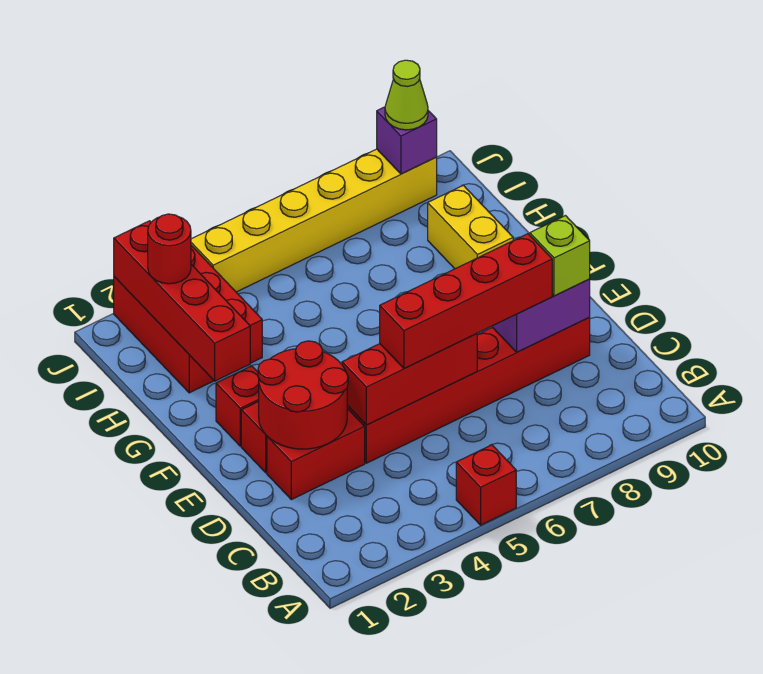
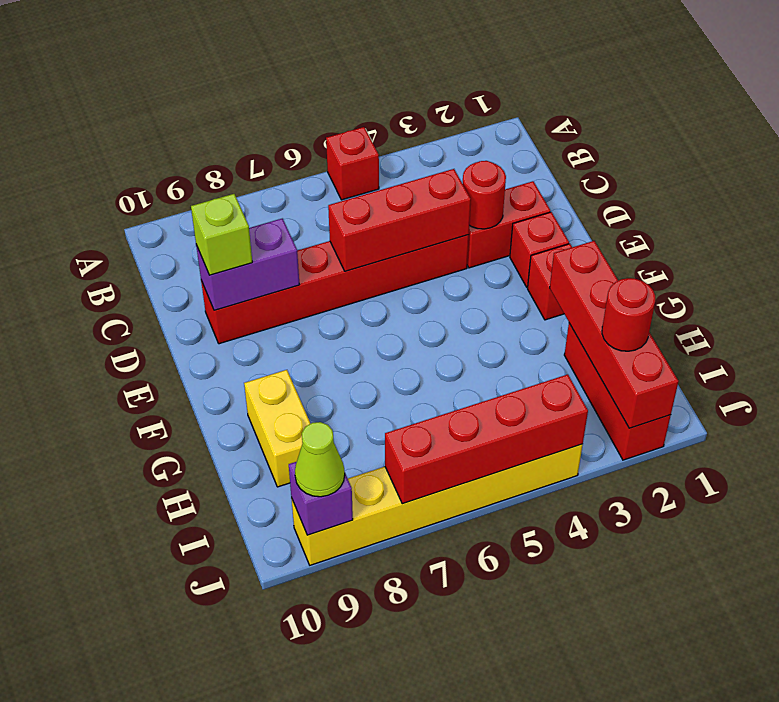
red round brick D2:E3 level 2 -> red round brick D3 level 2
red brick D5:D8 level 3 -> red brick J4:J7 level 2
red brick H2:J3 level 1 -> red brick H2:J2 level 1

